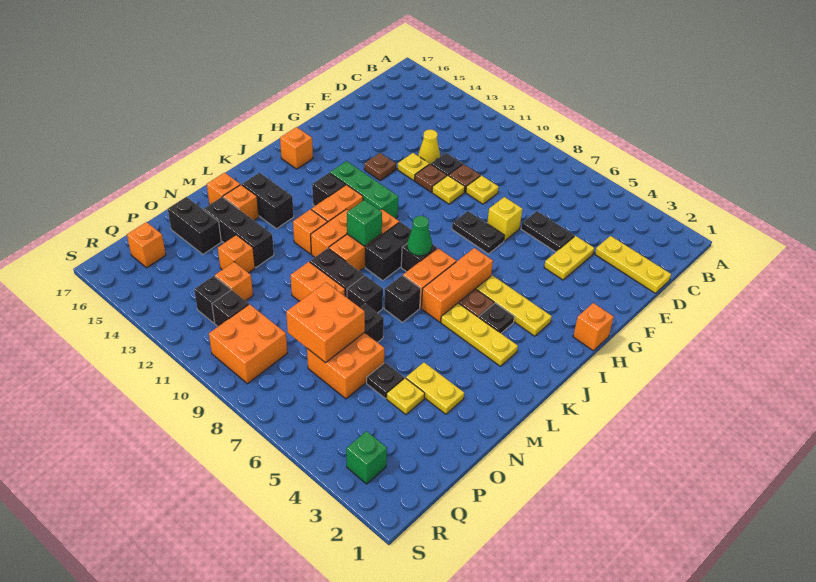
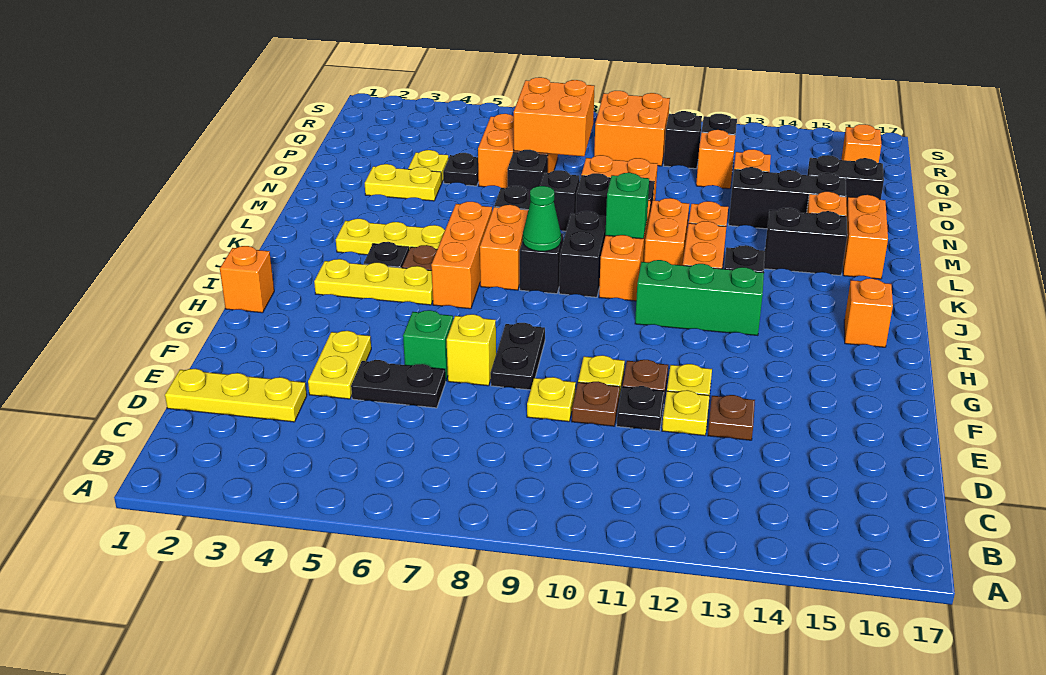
yellow cone E12 level 1 -> yellow plate E12 level 1
black plate G7:G8 level 1 -> black plate F8:G8 level 1
brown plate G13 level 1 -> brown plate E13 level 1
orange brick M16 level 1 -> orange brick L16:M16 level 1
green brick R3 level 1 -> green brick F6 level 1

